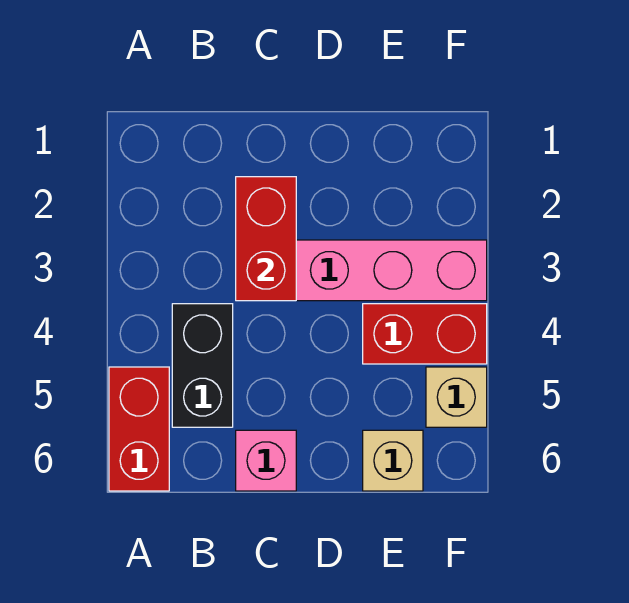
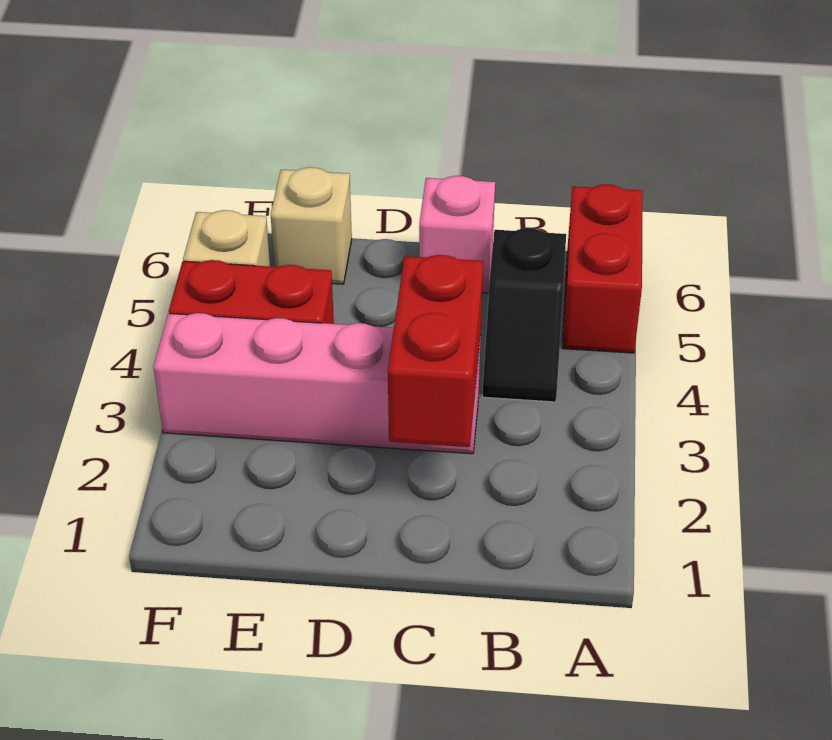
black brick B4:B5 level 1 -> black slope B4:B5 level 1 top 5

